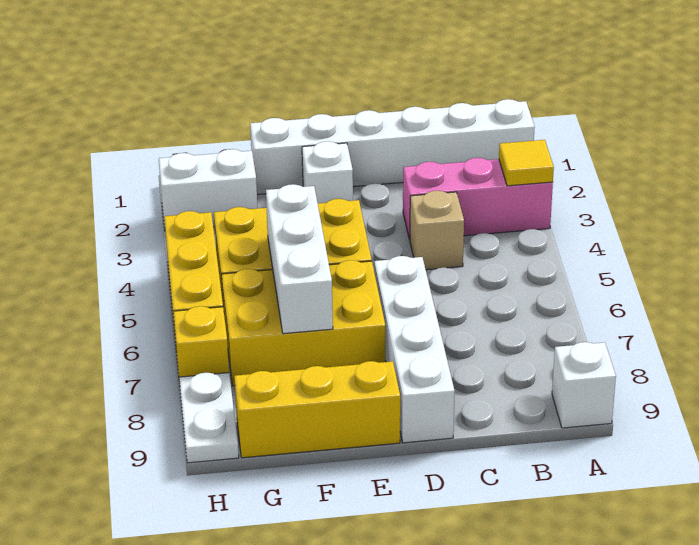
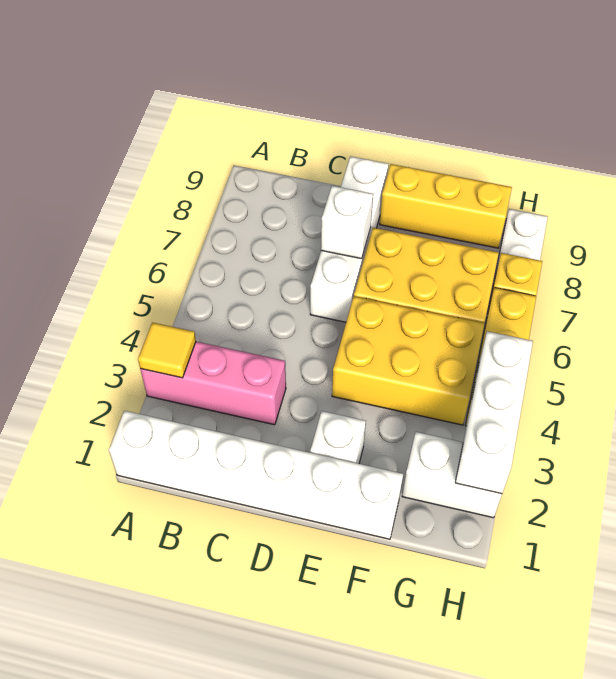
white brick A9 level 1 -> white brick D7 level 2
tan brick C4 level 1 -> none
white brick F5:F7 level 2 -> white brick H2:H4 level 2

